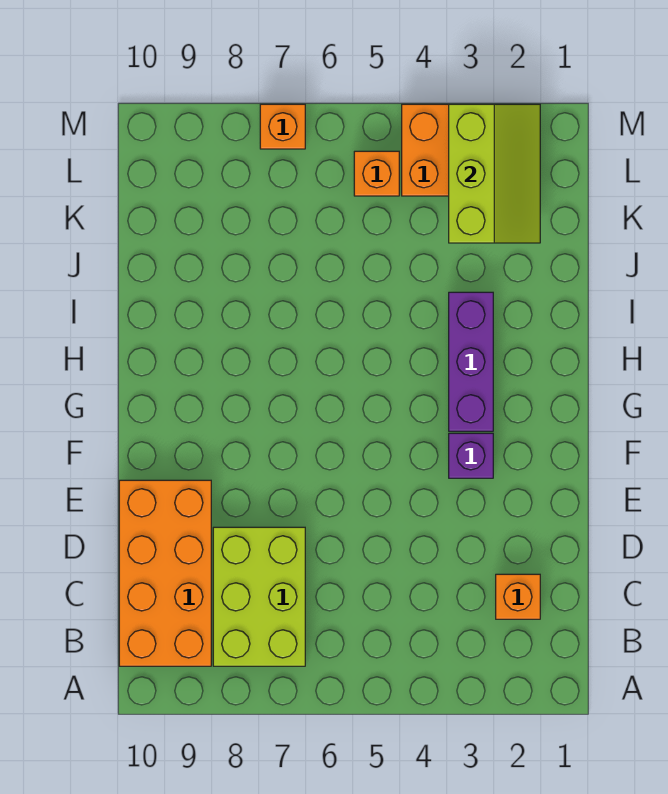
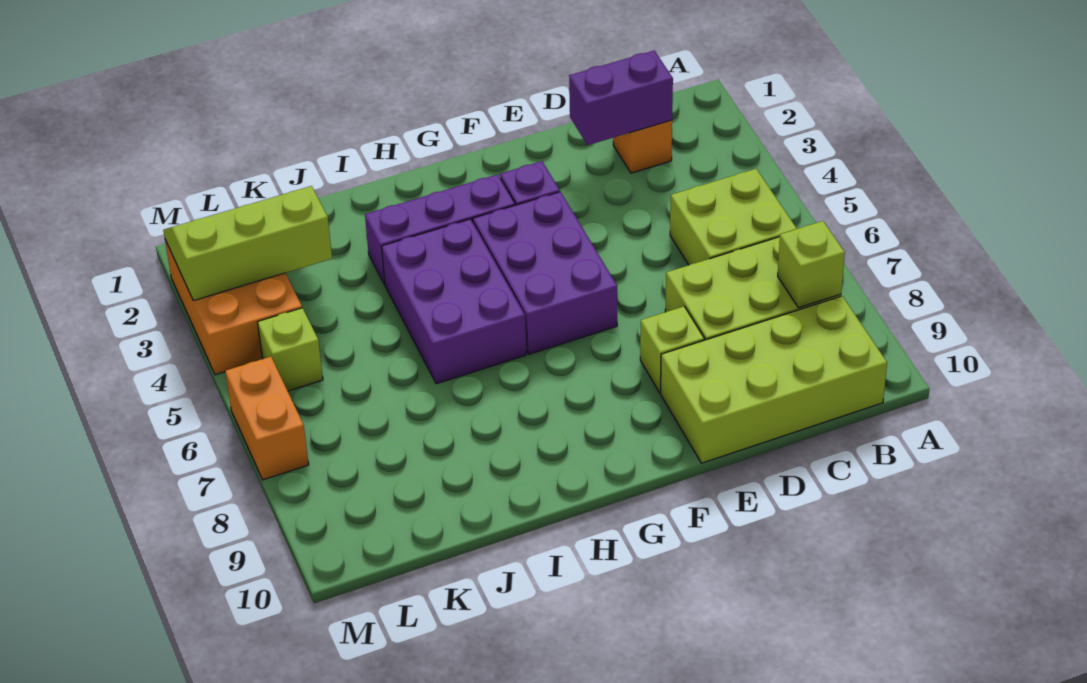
none -> lime brick B5:C6 level 1
none -> lime brick B8 level 2
orange brick B9:E10 level 1 -> lime brick B9:E10 level 1
none -> purple brick C2:D2 level 2
none -> lime brick E8 level 1
none -> purple brick F4:G6 level 1
none -> purple brick H4:I6 level 1
orange brick L5 level 1 -> lime brick L5 level 1
orange brick M7 level 1 -> orange brick M6:M7 level 1

